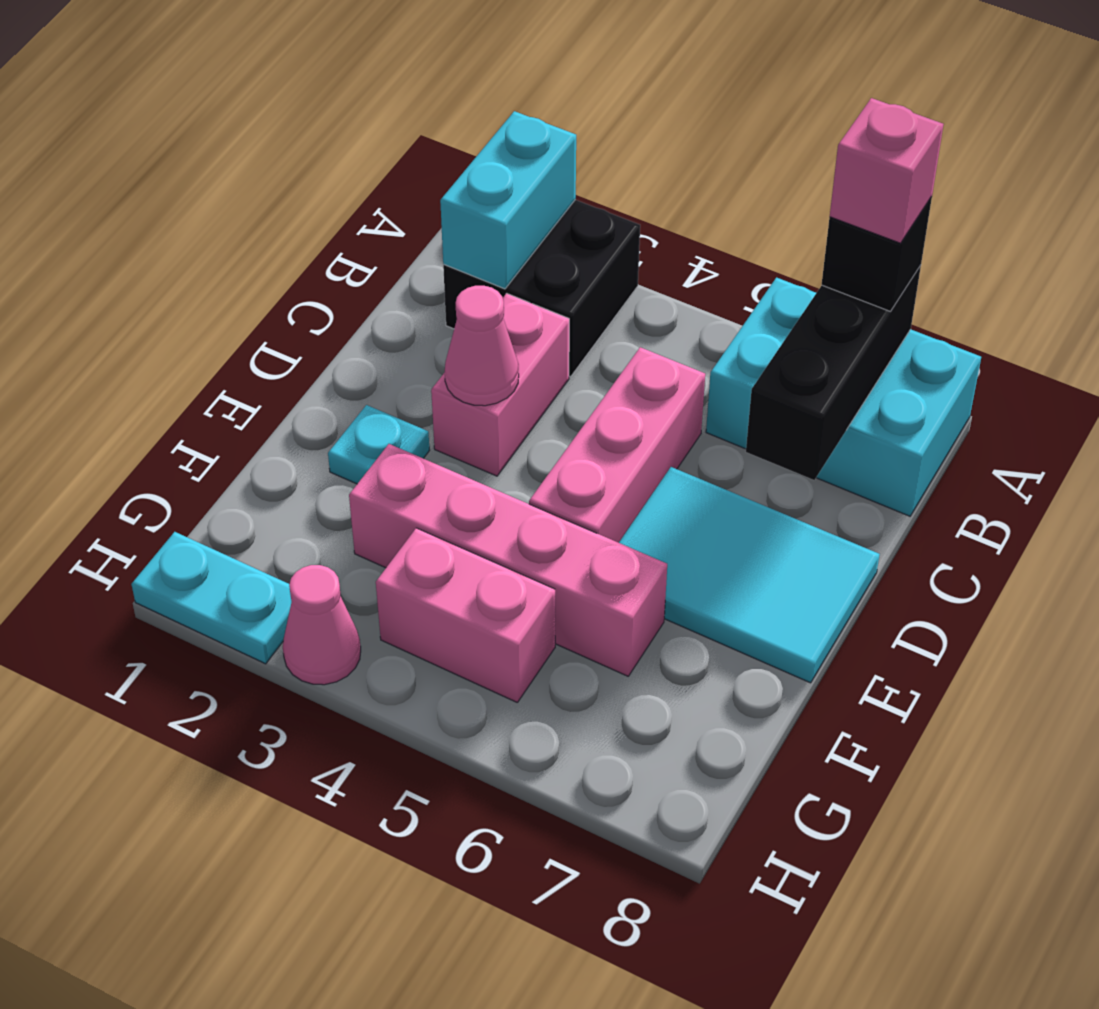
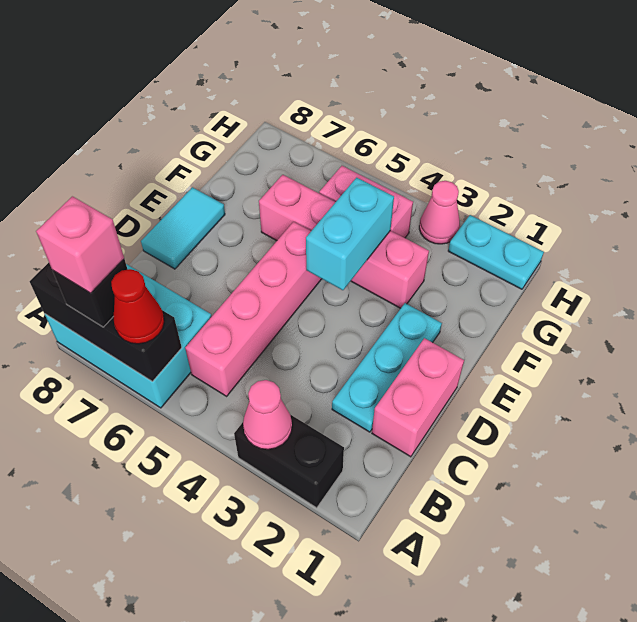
black brick A2:B3 level 1 -> black brick A2:A3 level 1
cyan brick A2:B2 level 2 -> cyan brick E4:F4 level 2
none -> red cone A6 level 3
black brick A7:C7 level 2 -> black brick A6:A8 level 2
pink brick C3:D3 level 1 -> pink brick C1:D1 level 1
pink brick C5:E5 level 1 -> pink brick B5:E5 level 1
pink cone D3 level 2 -> pink cone A3 level 2
cyan tile D6:E8 level 1 -> cyan tile D8:E8 level 1
cyan plate E2 level 1 -> cyan plate C2:E2 level 1

